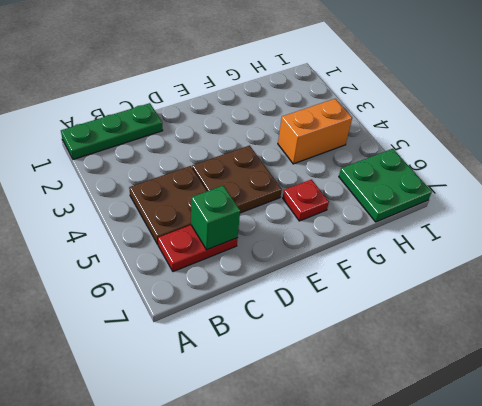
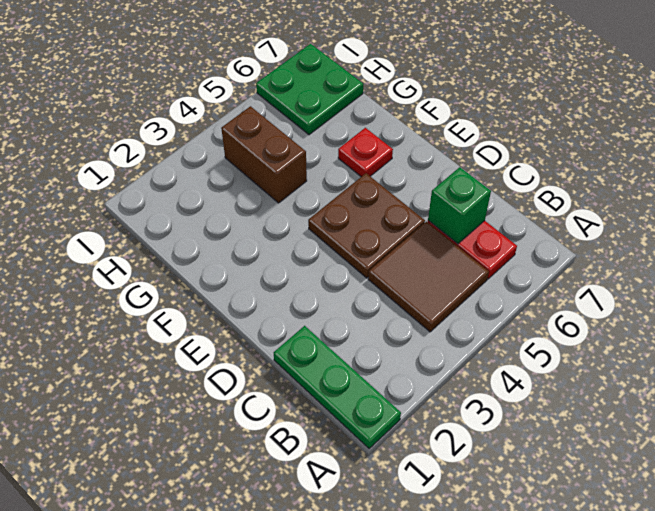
brown plate B4:C5 level 1 -> brown tile B4:C5 level 1
orange brick G4:H4 level 1 -> brown brick G4:H4 level 1

